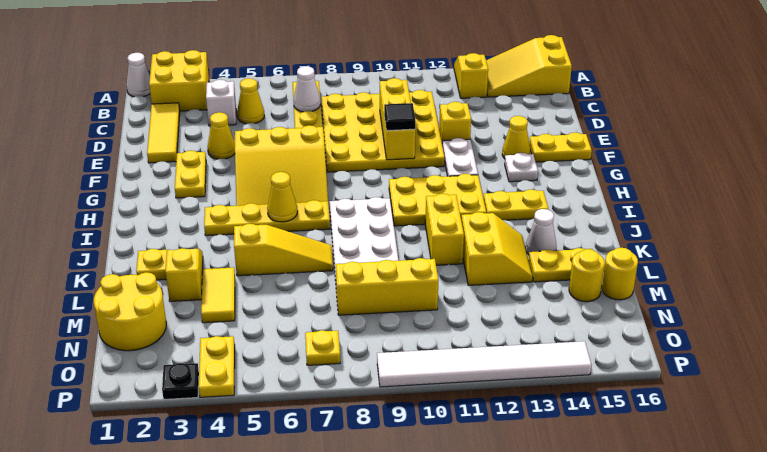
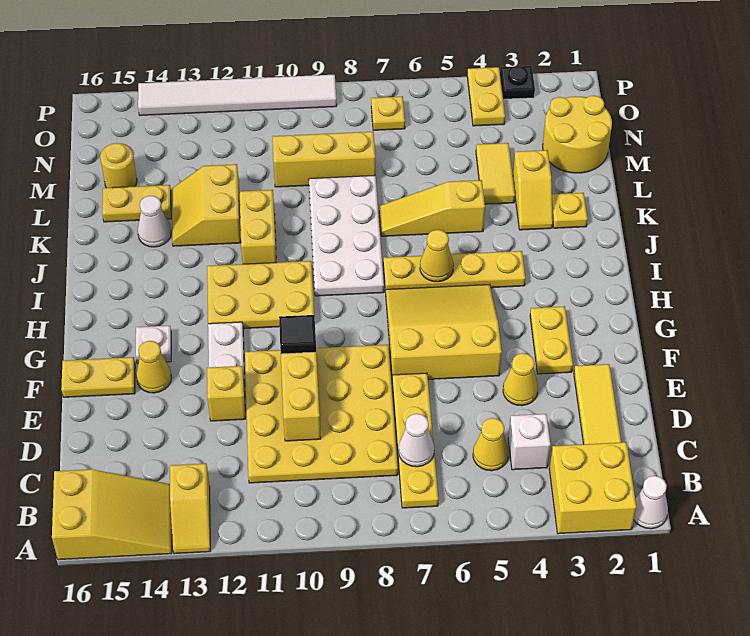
yellow plate I13:I14 level 1 -> none
yellow round brick M16 level 1 -> none

